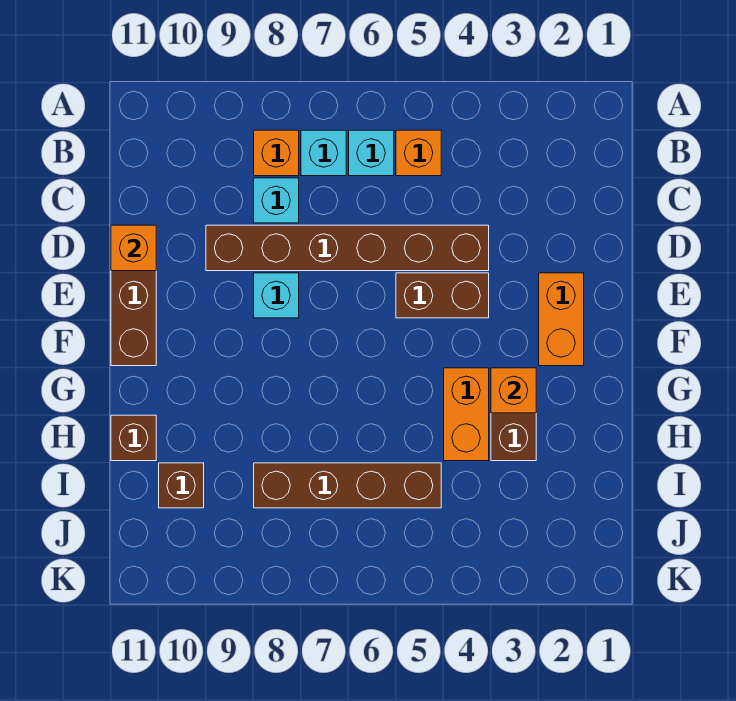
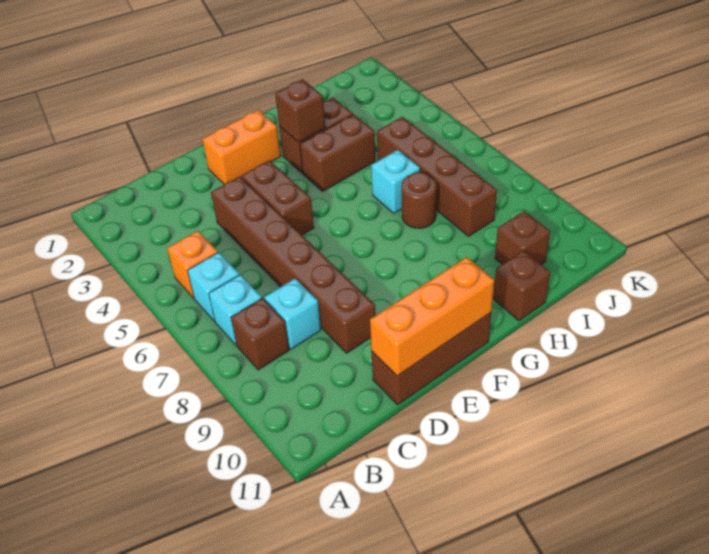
orange brick B8 level 1 -> brown brick B8 level 1
orange brick D11 level 2 -> orange brick D11:F11 level 2
cyan brick E8 level 1 -> cyan brick H6 level 1
orange brick G3 level 2 -> brown brick G3 level 2
orange brick G4:H4 level 1 -> brown brick G4:H4 level 1
none -> brown round brick H7 level 1

